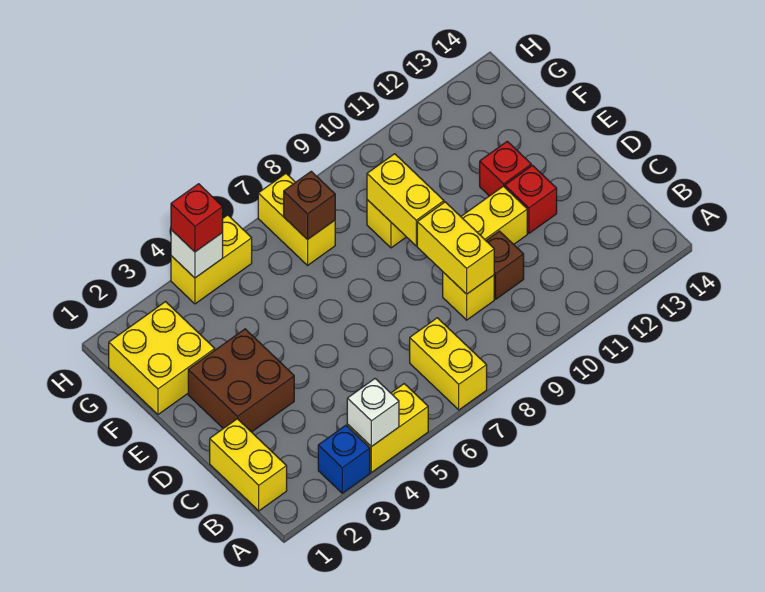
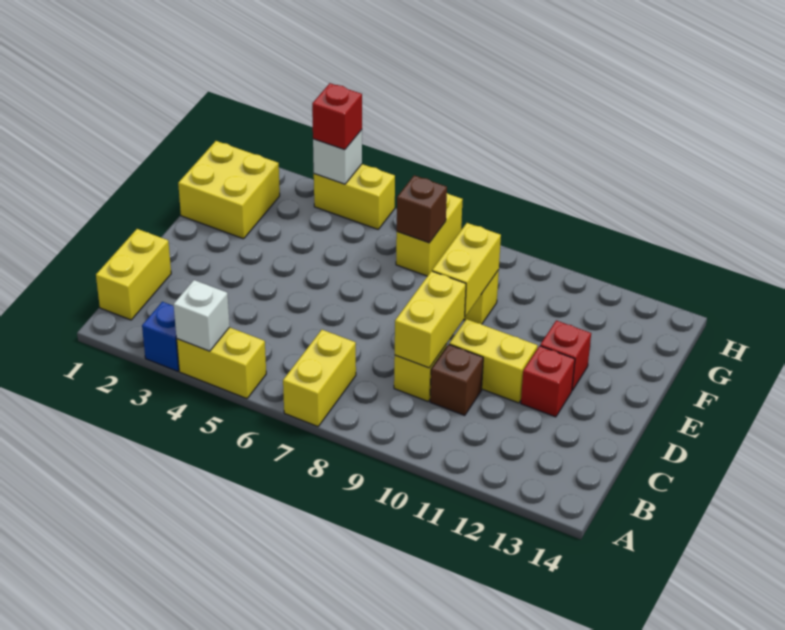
brown brick D2:E3 level 1 -> none

